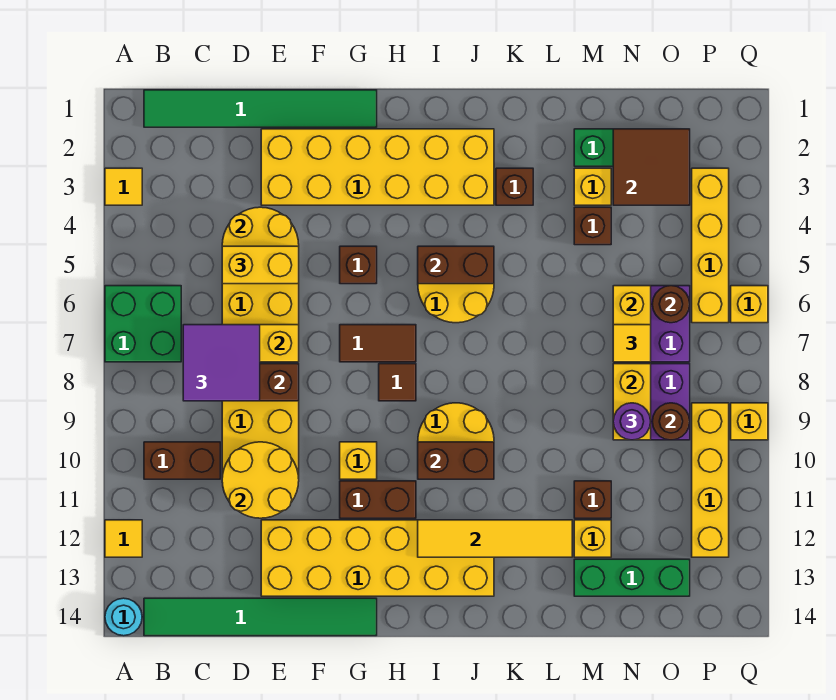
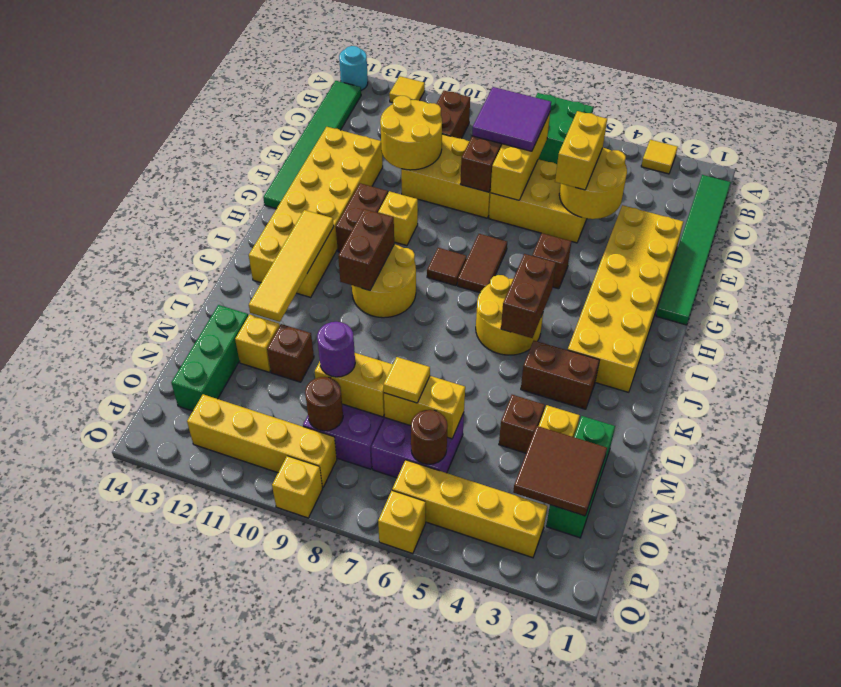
brown brick K3 level 1 -> brown brick K3:K4 level 1

